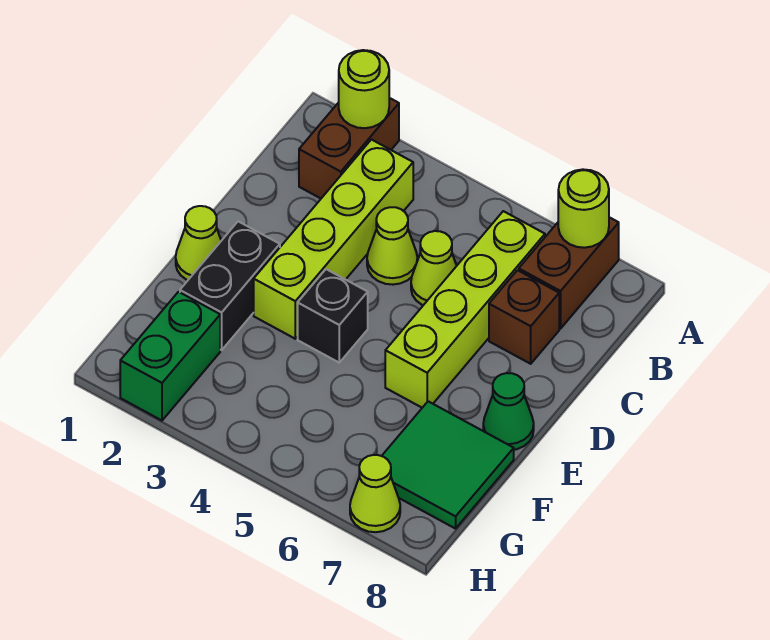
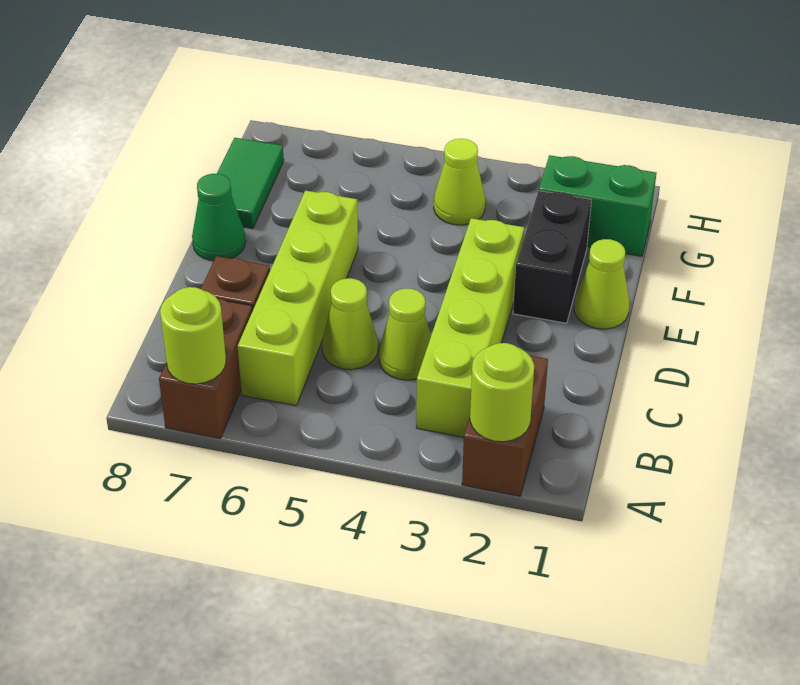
black brick E4 level 1 -> none
green tile F7:G8 level 1 -> green tile F8:G8 level 1
green brick G2:H2 level 1 -> green brick G1:G2 level 1
lime cone H7 level 1 -> lime cone G4 level 1

